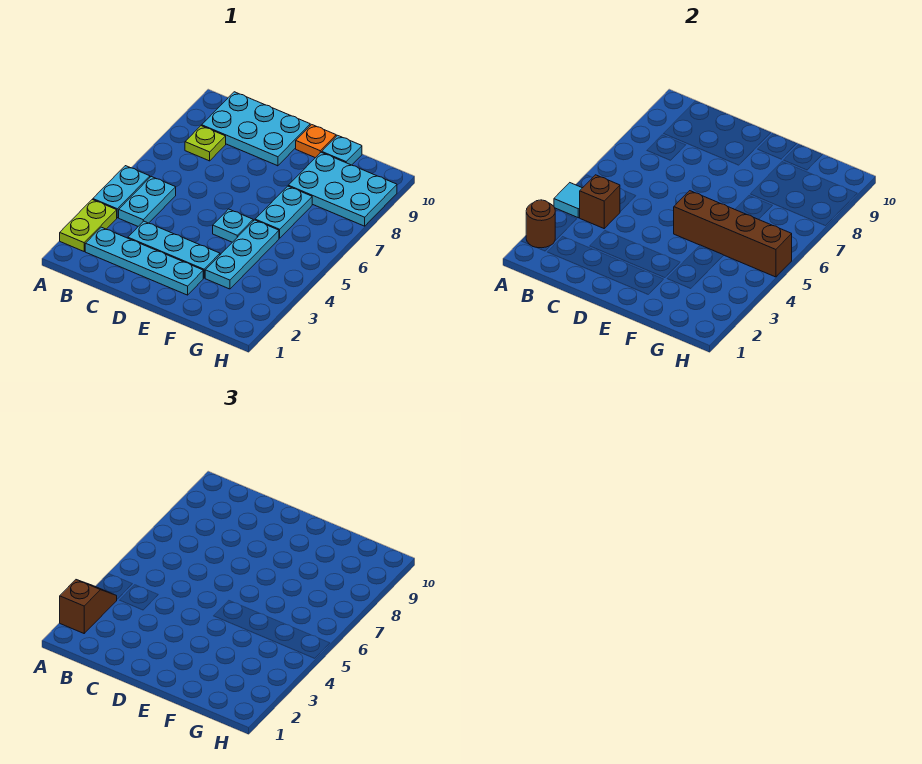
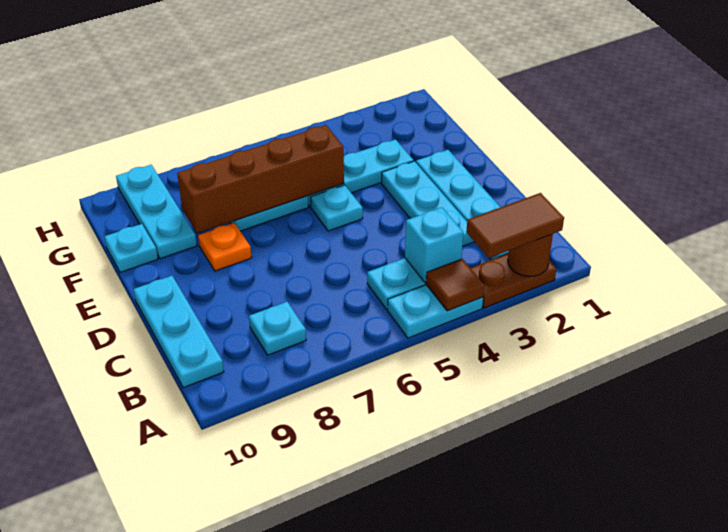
lime plate A2:A3 level 1 -> brown plate A2:A3 level 1
brown slope A2:A3 level 3 top 2 -> brown tile A2:A3 level 3
cyan tile A4 level 2 -> brown tile A4 level 2
brown brick B4 level 2 -> cyan brick B4 level 2
lime plate B8 level 1 -> cyan plate B8 level 1
cyan plate B9:D10 level 1 -> cyan plate B10:D10 level 1
brown brick E5:H5 level 2 -> brown brick F5:F8 level 2
orange plate E10 level 1 -> orange plate E8 level 1
cyan plate F8:H9 level 1 -> cyan plate F9:H9 level 1

